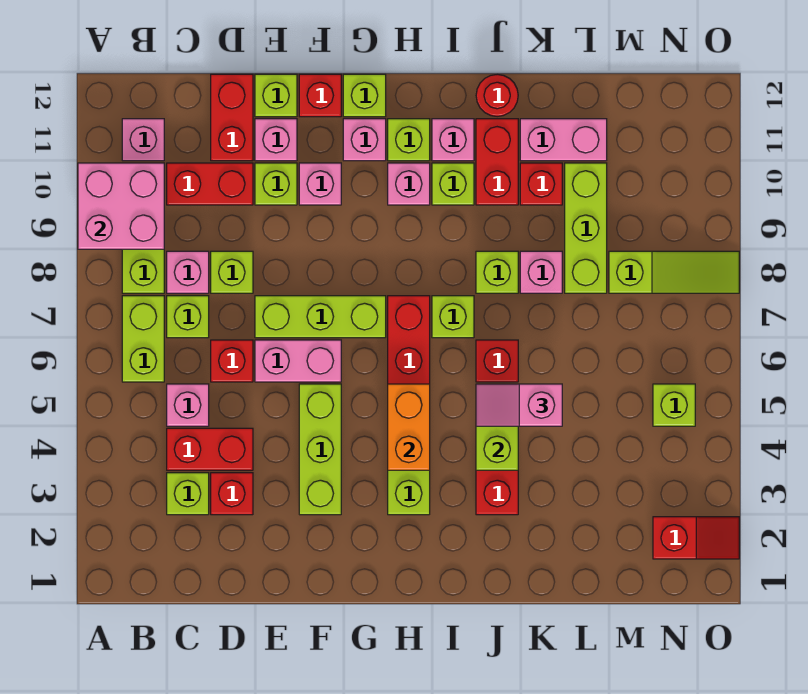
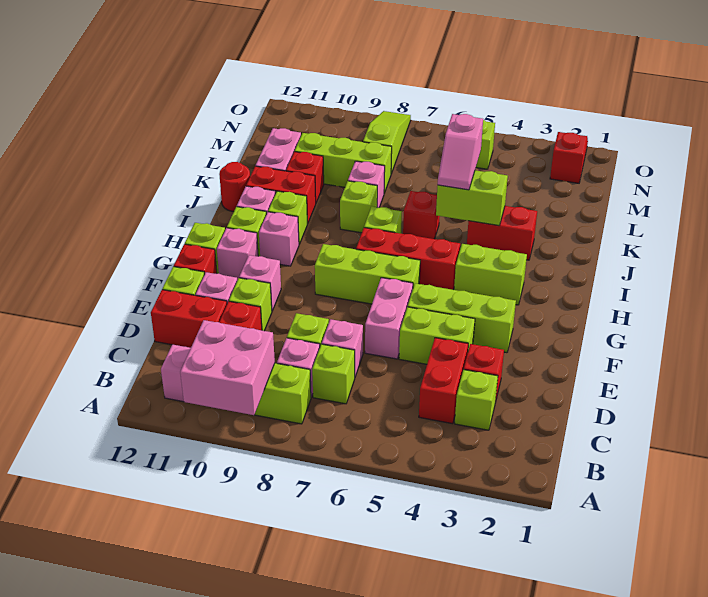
lime brick B6:B7 level 1 -> lime brick E4:E5 level 1
pink brick C5 level 1 -> pink brick D7 level 1
red brick D6 level 1 -> none
lime brick E7:G7 level 1 -> lime brick G6:G8 level 1
orange brick H4:H5 level 2 -> none

